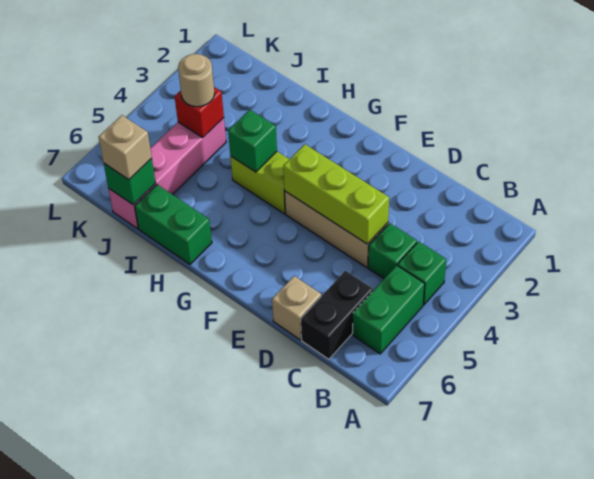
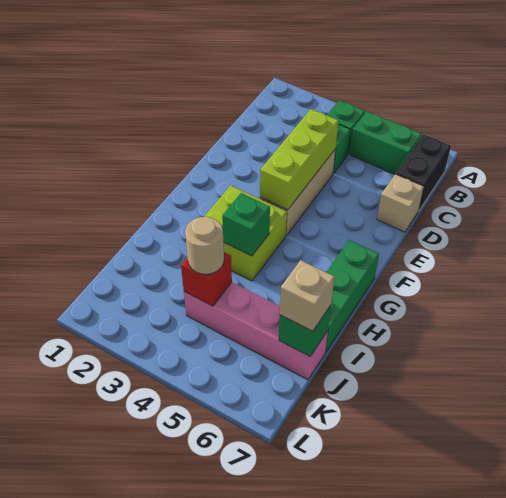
black brick C6:C7 level 1 -> black brick B7:C7 level 1
lime brick G4:H4 level 1 -> lime brick G3:H4 level 1
green brick H7:I7 level 1 -> green brick G7:I7 level 1

